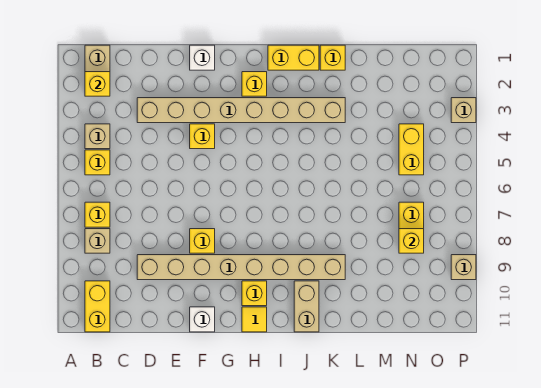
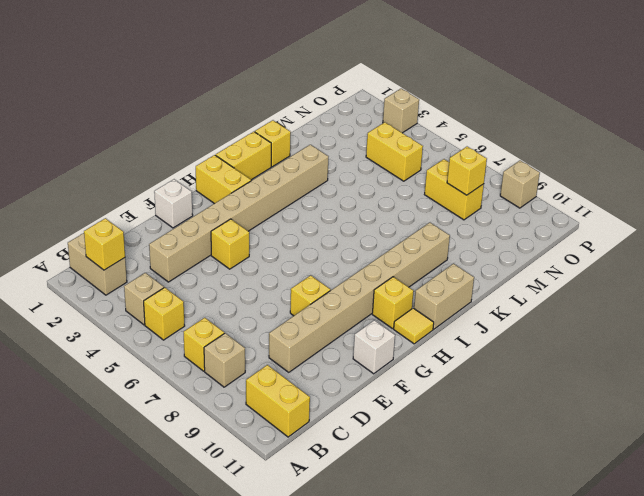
yellow brick H2 level 1 -> yellow brick H1:H2 level 1
tan brick J10:J11 level 1 -> tan brick I11:J11 level 1

